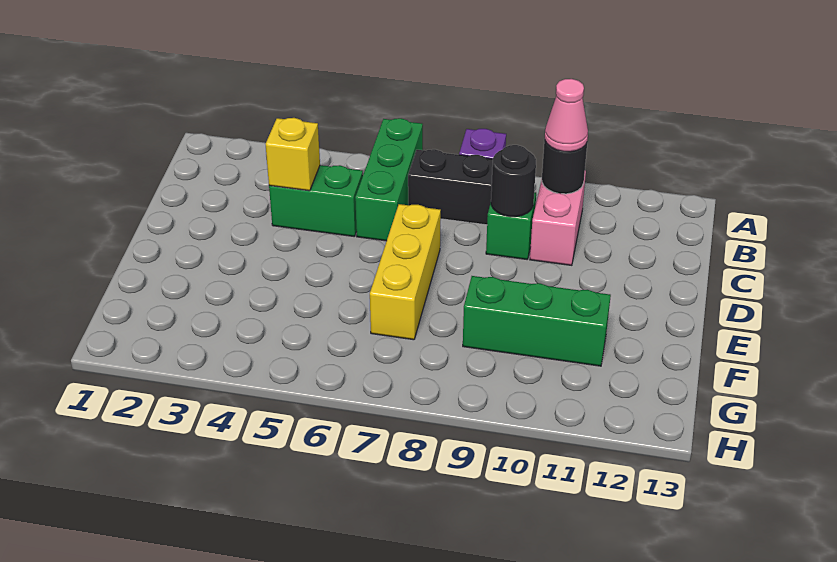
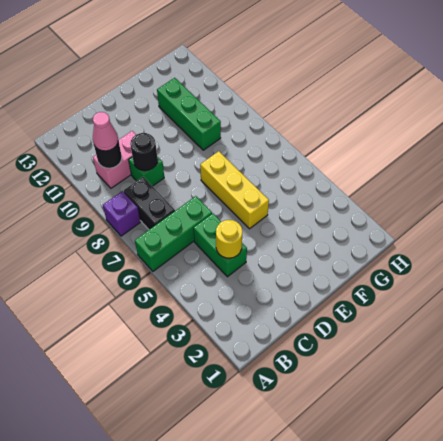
yellow brick C4 level 2 -> yellow round brick C4 level 2
yellow brick D7:F7 level 1 -> yellow brick E5:E7 level 1

